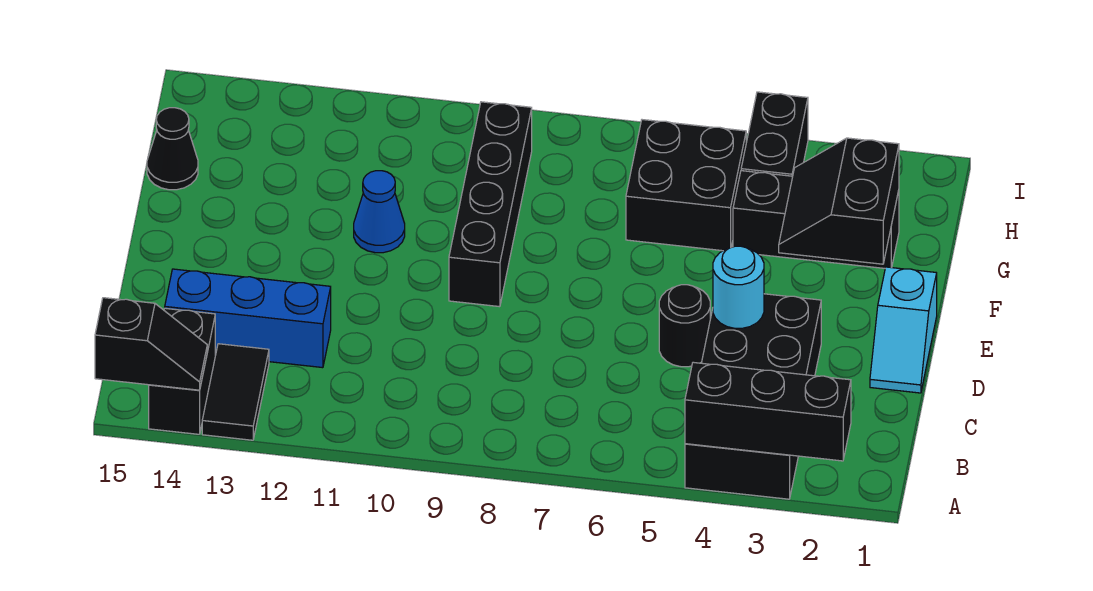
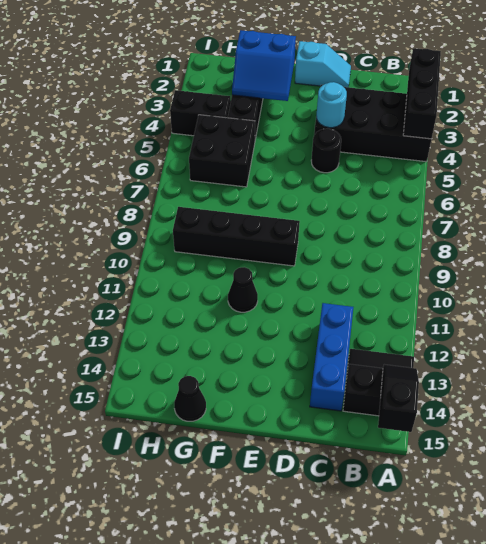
black slope F2:G3 level 2 top 2 -> blue slope F2:G3 level 2 top 2
blue cone F11 level 1 -> black cone F11 level 1

